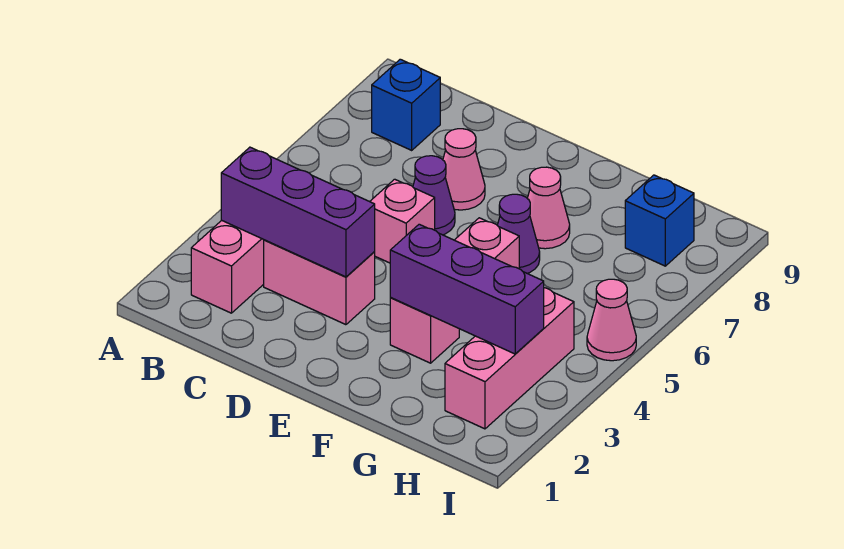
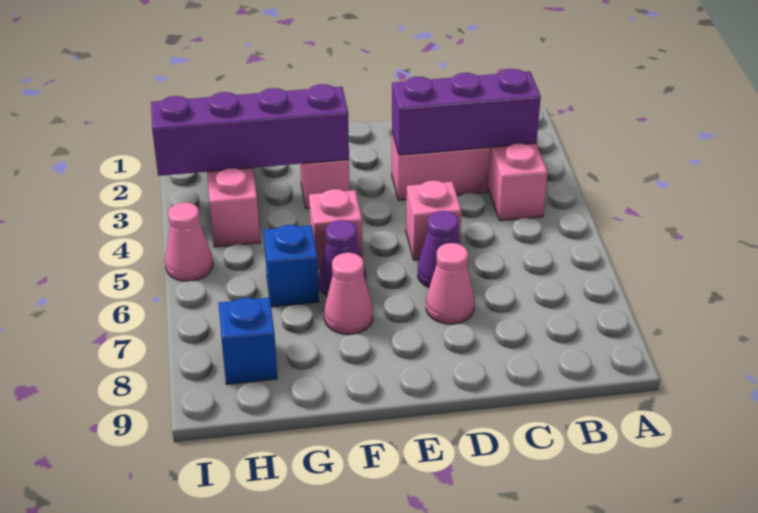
blue brick B8 level 1 -> blue brick G6 level 1
purple brick F3:H3 level 2 -> purple brick F3:I3 level 2

